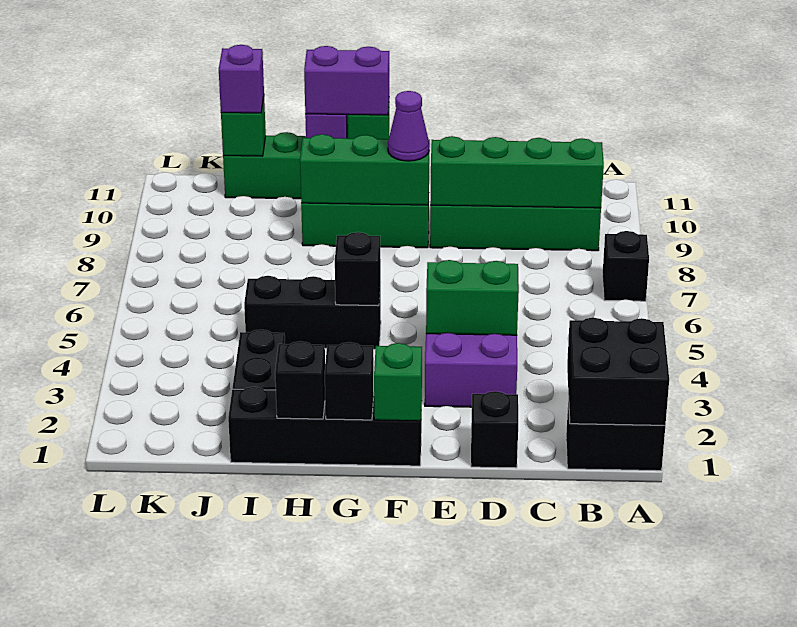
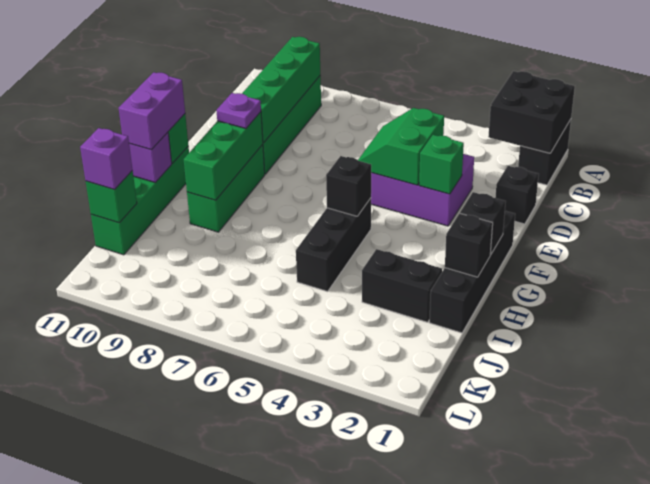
black brick A7 level 1 -> none
green brick F1 level 2 -> green brick E3 level 2
purple cone F9 level 3 -> purple plate F9 level 3

